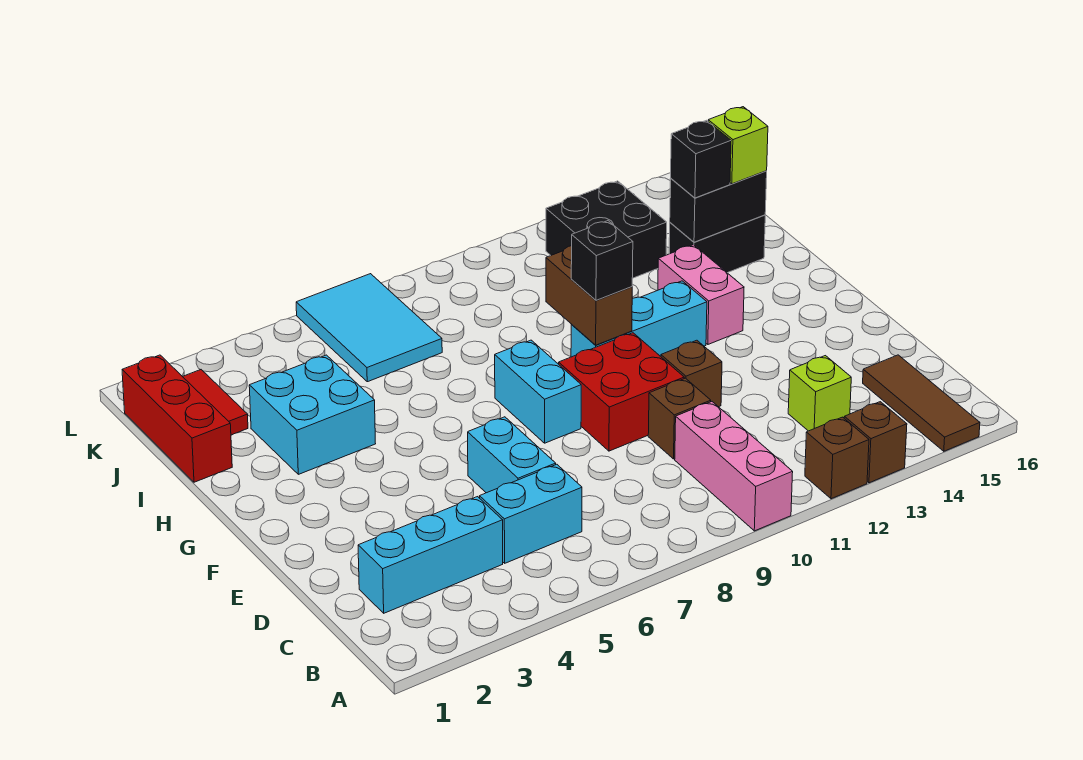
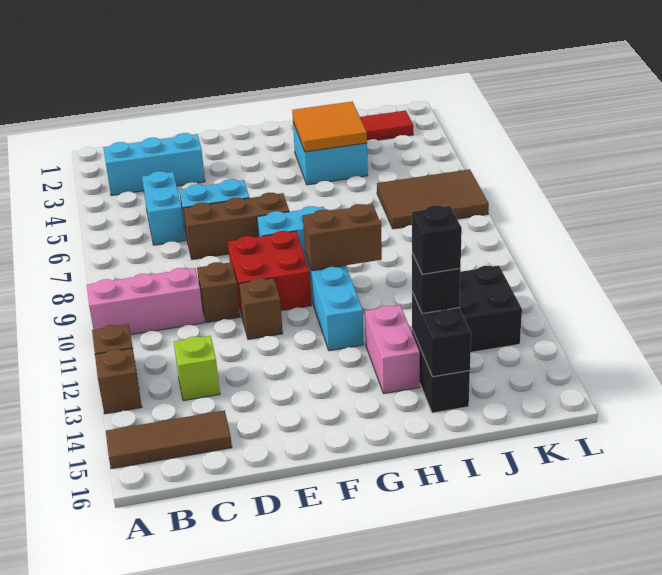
cyan brick C2:C4 level 1 -> cyan brick B3:D3 level 1
none -> brown brick D7:F7 level 1
black brick G10 level 3 -> black brick I14 level 4
pink brick G13:H13 level 1 -> pink brick H13:H14 level 1
none -> orange tile H3:I4 level 2
red brick I1:K1 level 1 -> none
lime brick I15 level 3 -> none
cyan tile J6:L7 level 1 -> brown tile J6:L7 level 1

